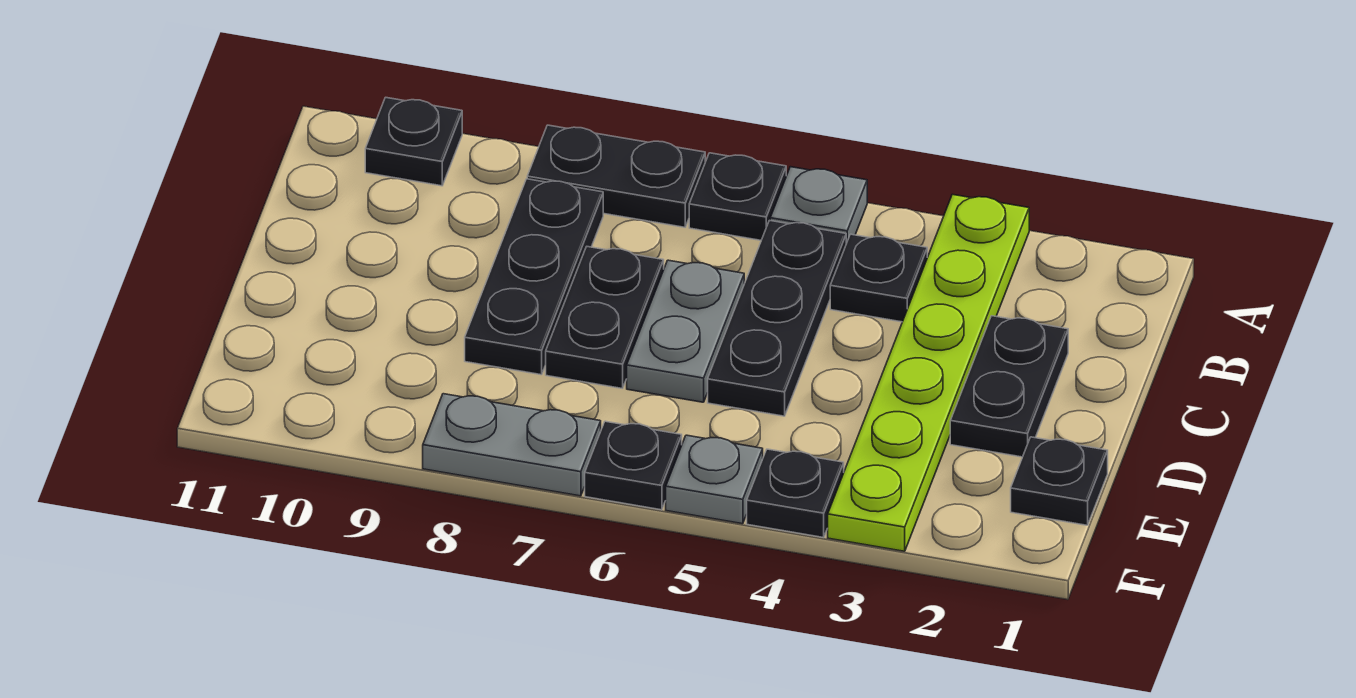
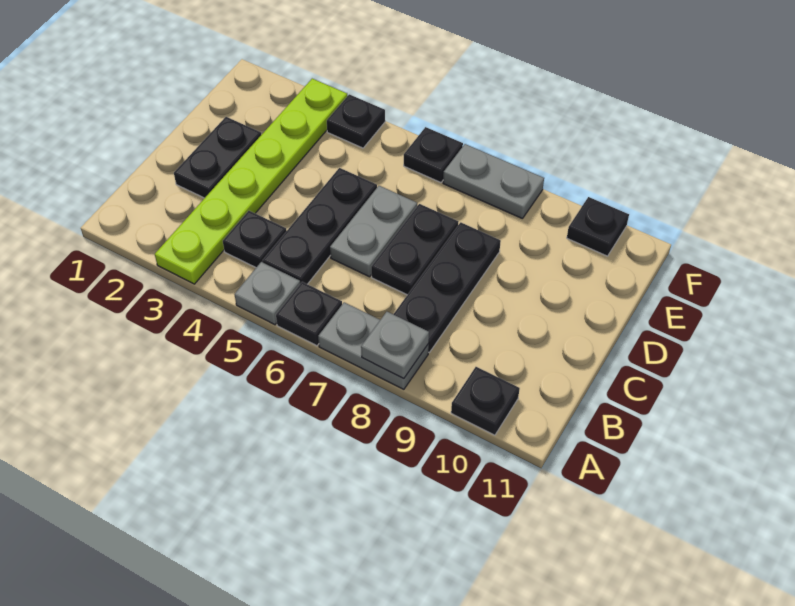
black plate A7:A8 level 1 -> grey plate A7:A8 level 1
black plate E1 level 1 -> black plate F10 level 1
grey plate F5 level 1 -> grey plate A8 level 2

